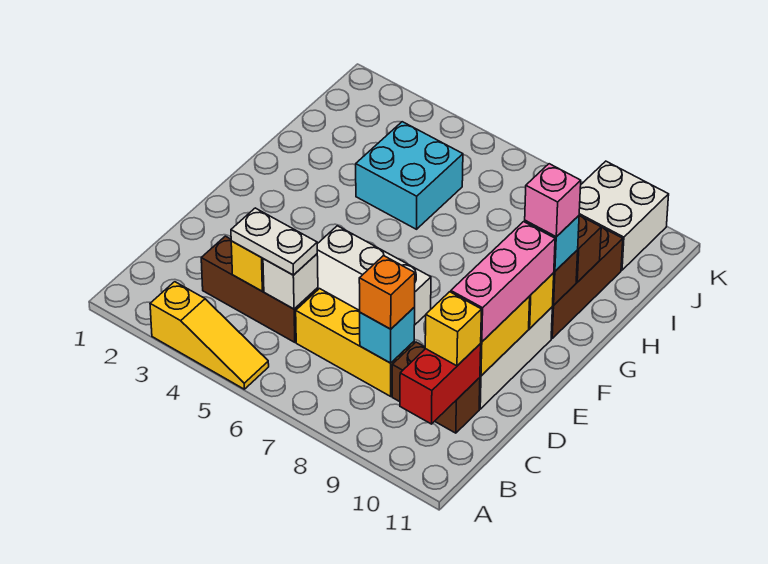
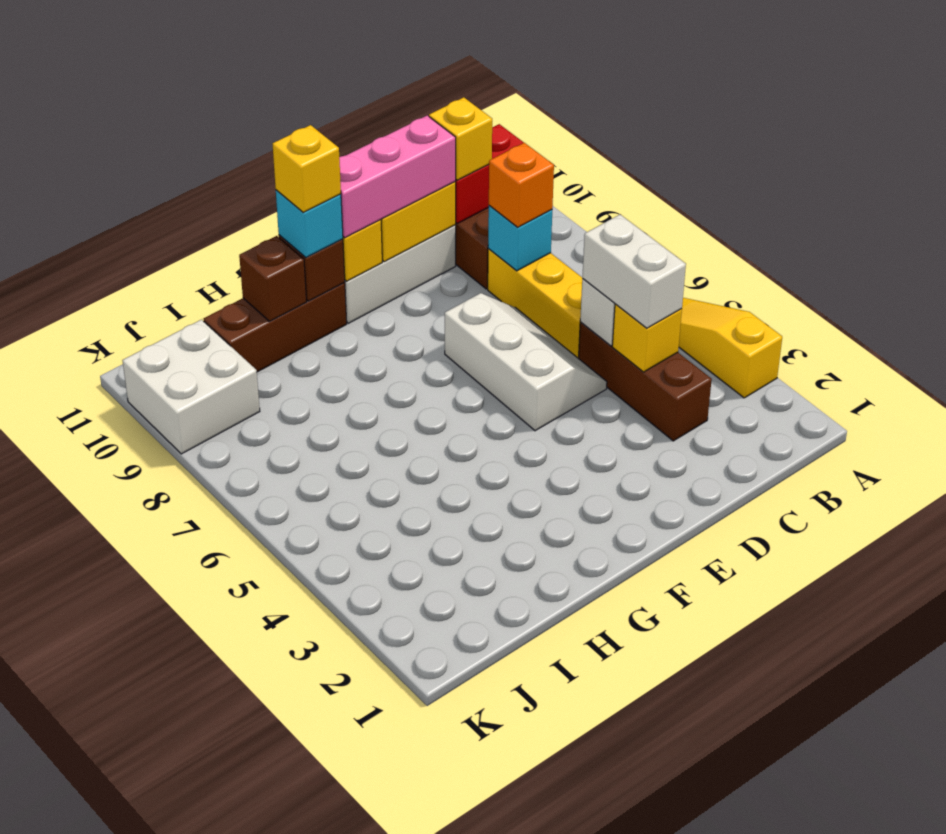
white plate C4:C5 level 3 -> white brick C4:C5 level 3
pink brick G10 level 4 -> yellow brick G10 level 4
cyan brick H4:I5 level 1 -> none

